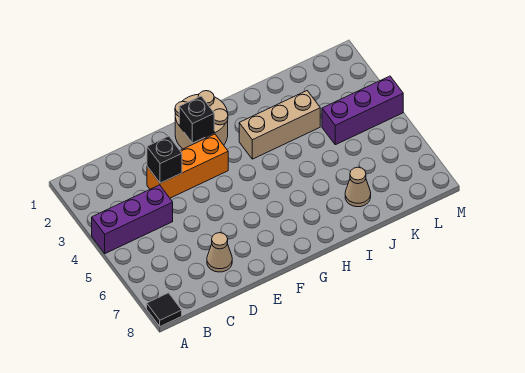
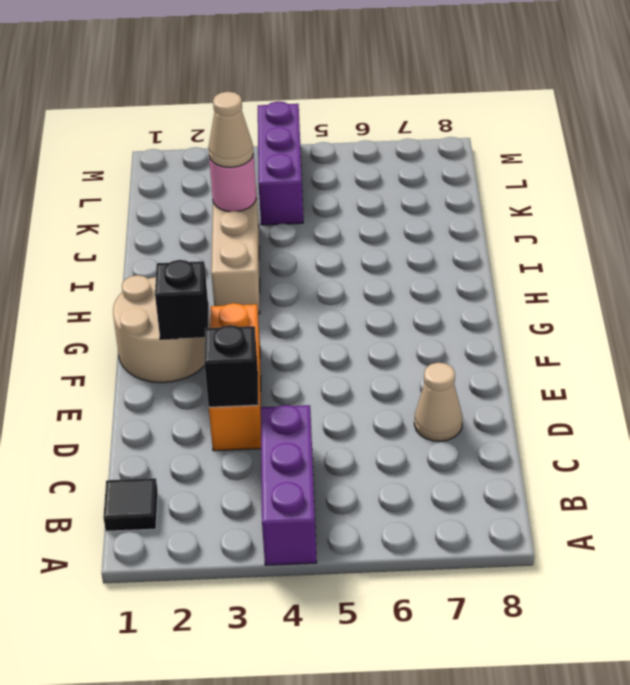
black tile A8 level 1 -> black tile B1 level 1
none -> pink round brick J3 level 2
tan cone J7 level 1 -> tan cone J3 level 3

